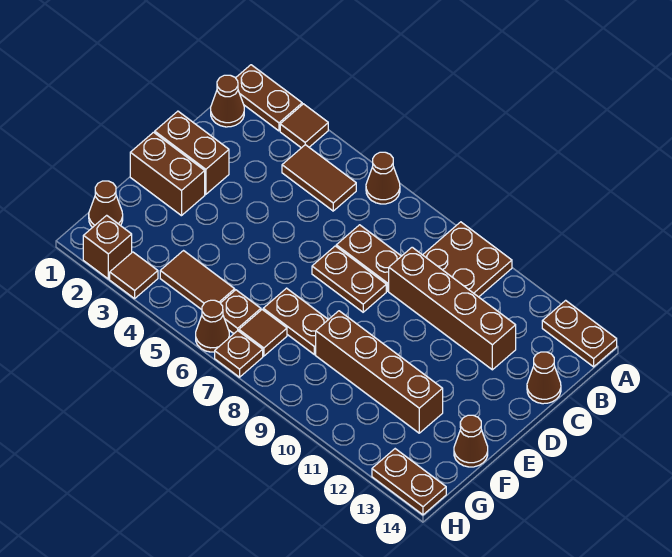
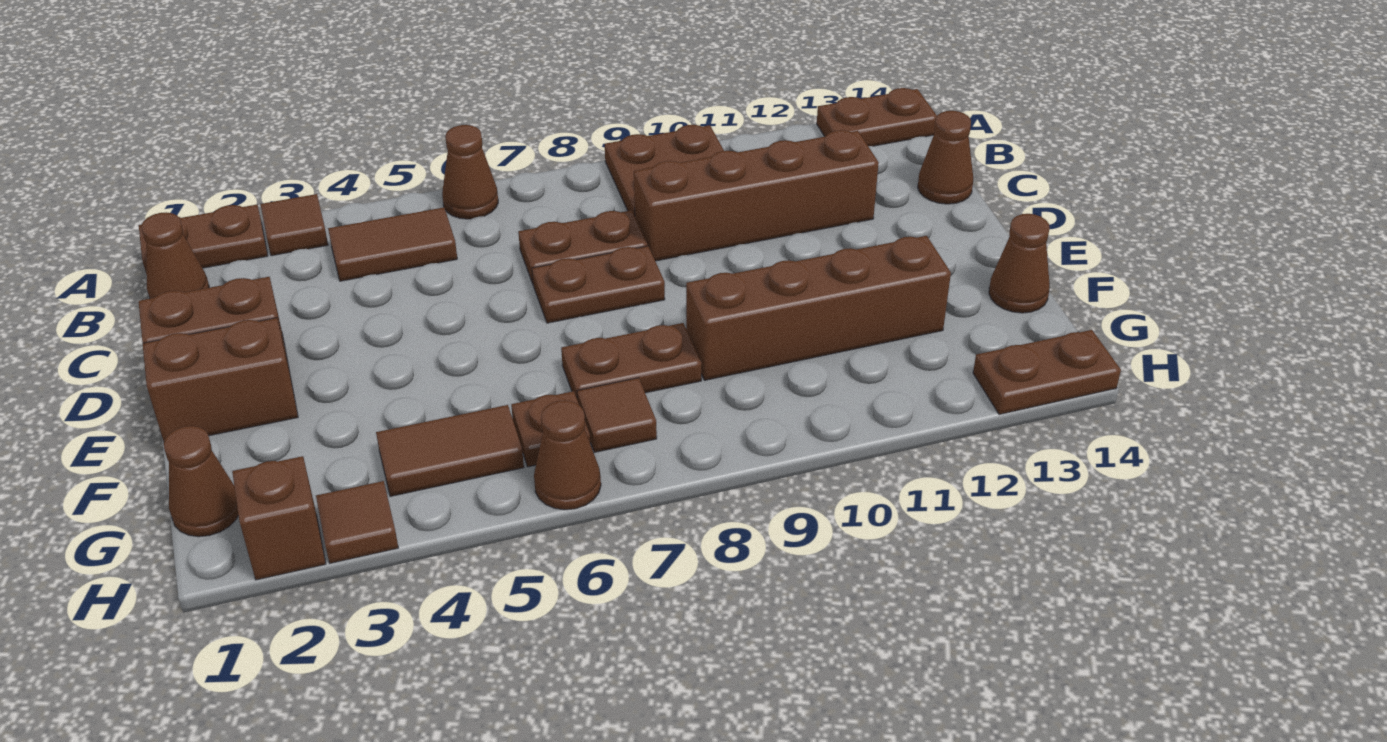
brown plate H7 level 1 -> none

